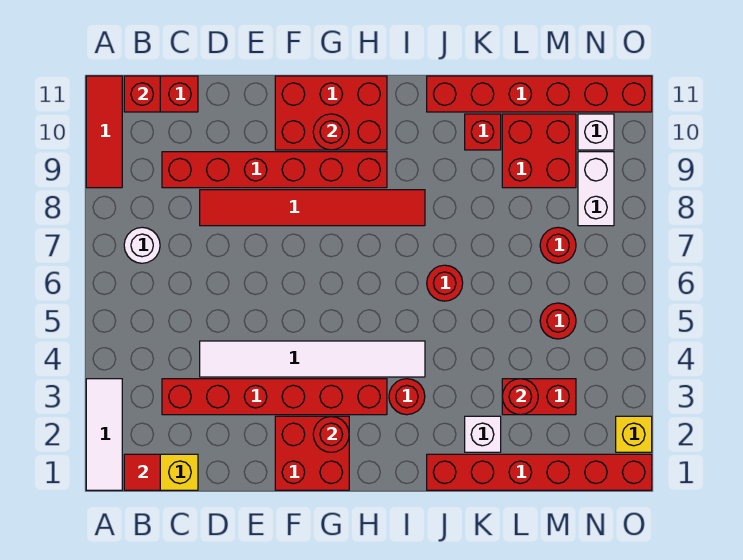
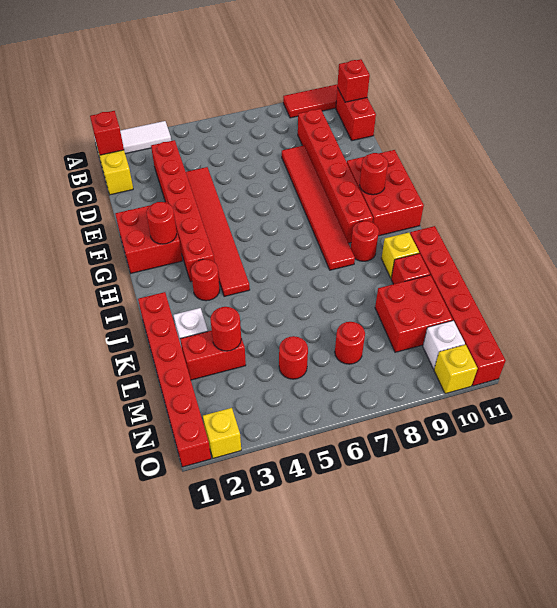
red tile B1 level 2 -> red brick B1 level 2
white round brick B7 level 1 -> none
white tile D4:I4 level 1 -> red tile D4:I4 level 1
red round brick J6 level 1 -> red round brick I9 level 1
none -> yellow brick J10 level 1
red brick L3:M3 level 1 -> red brick L2:L3 level 1
white brick N8:N9 level 1 -> none
none -> yellow brick O10 level 1

